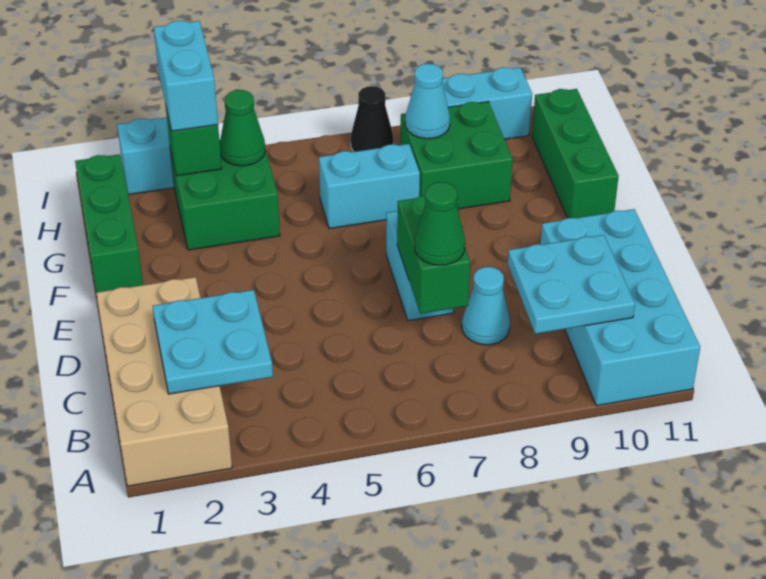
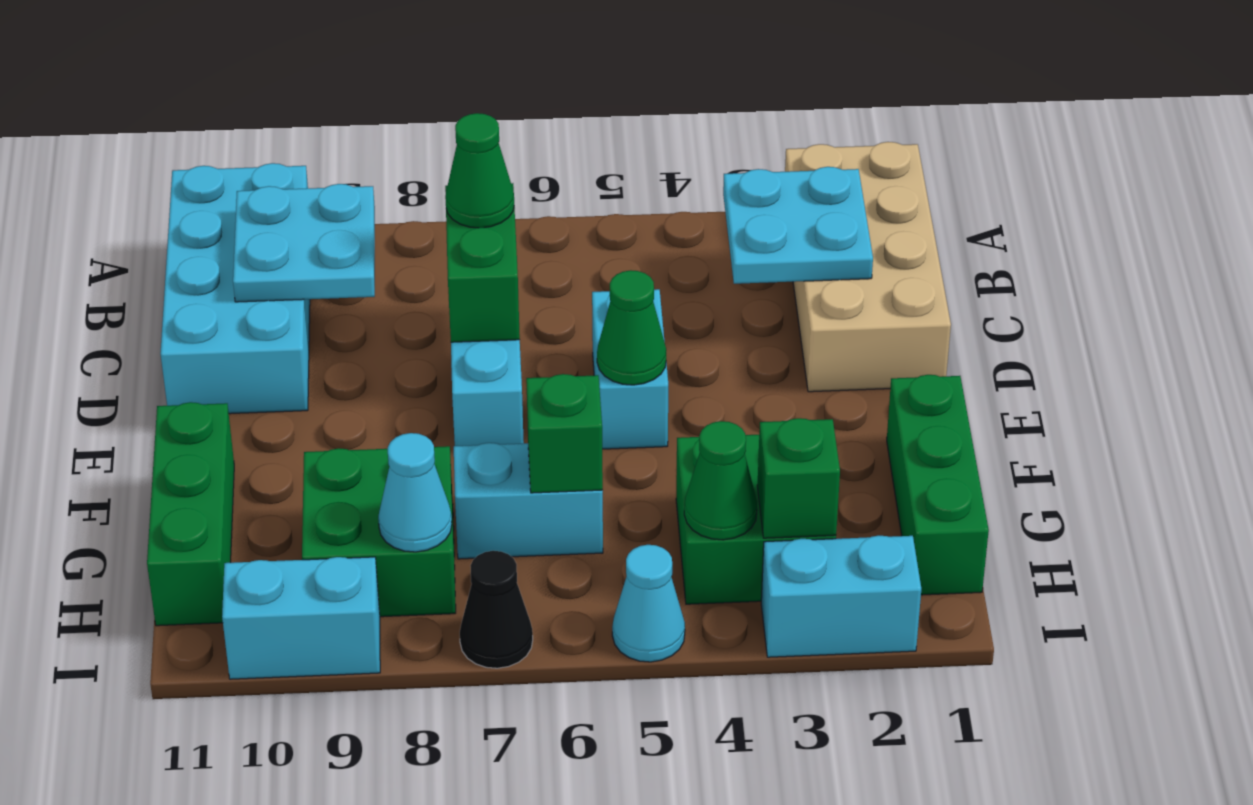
cyan cone C8 level 1 -> cyan cone I5 level 1
none -> green cone E5 level 2
none -> green brick G6 level 2
cyan brick H3:I3 level 3 -> cyan brick D5:E5 level 1

